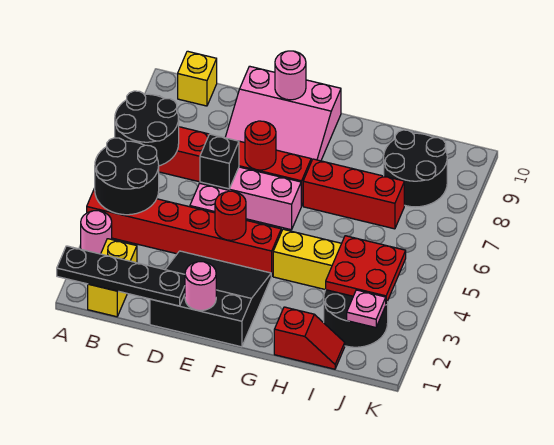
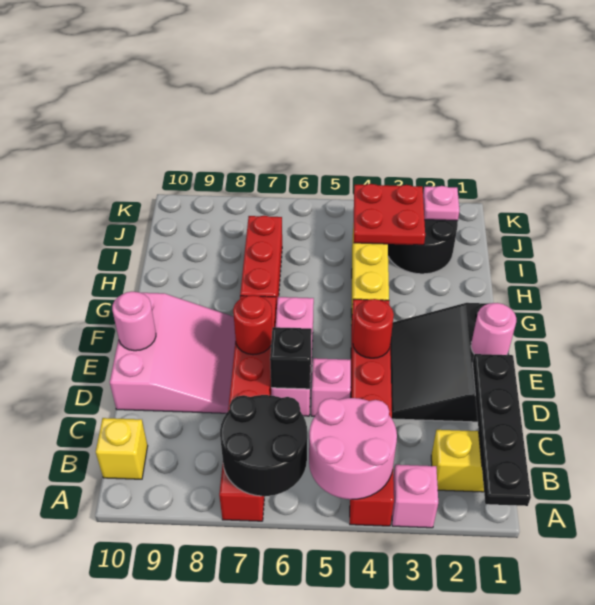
pink round brick A3 level 1 -> pink brick A3 level 1
black round brick A4:B5 level 2 -> pink round brick A4:B5 level 2
red slope H1:I1 level 1 top H -> none
black round brick I8:J9 level 1 -> none

